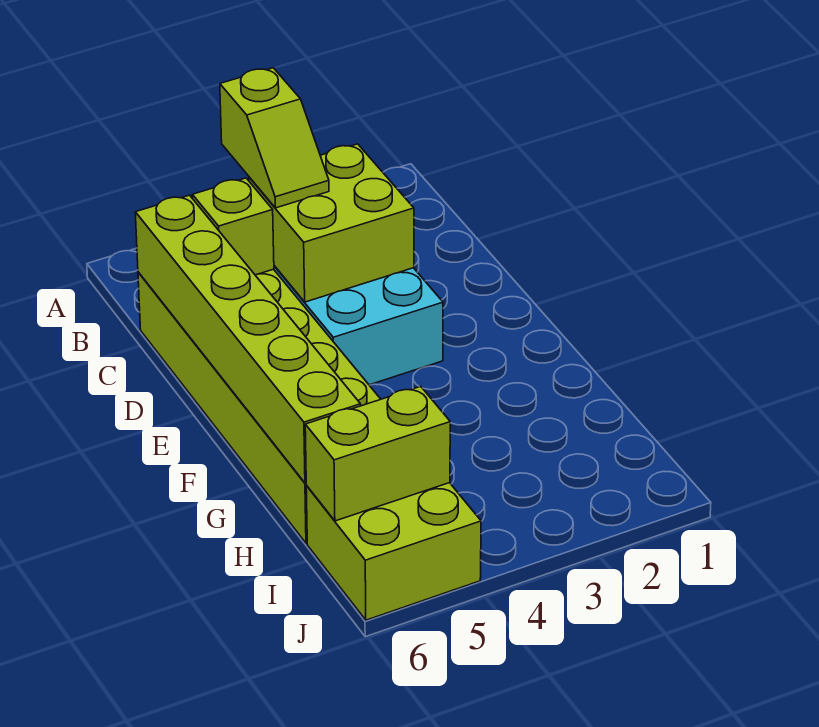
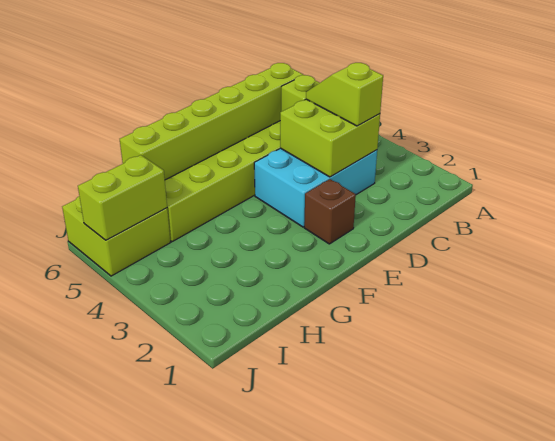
lime slope B4:C4 level 3 top B -> lime slope C3:C4 level 3 top 3
none -> brown brick E2 level 1
lime brick I5:I6 level 2 -> lime brick I5:J5 level 2

